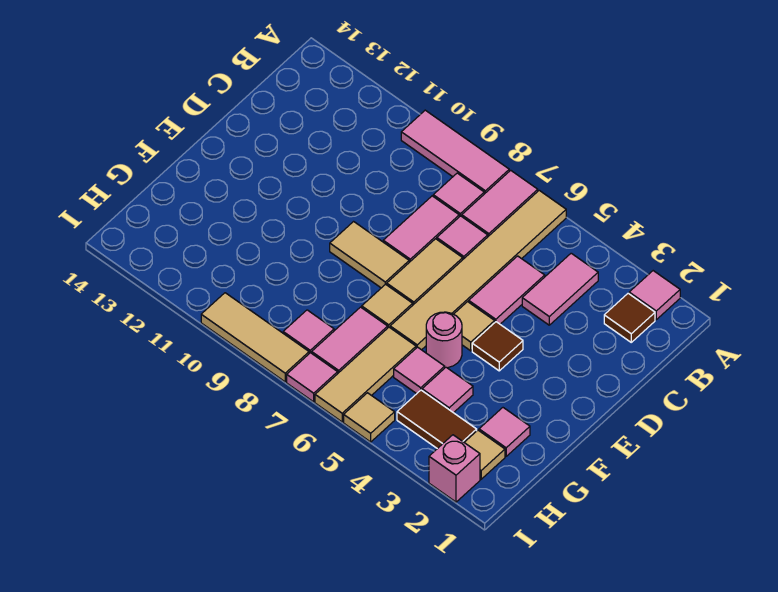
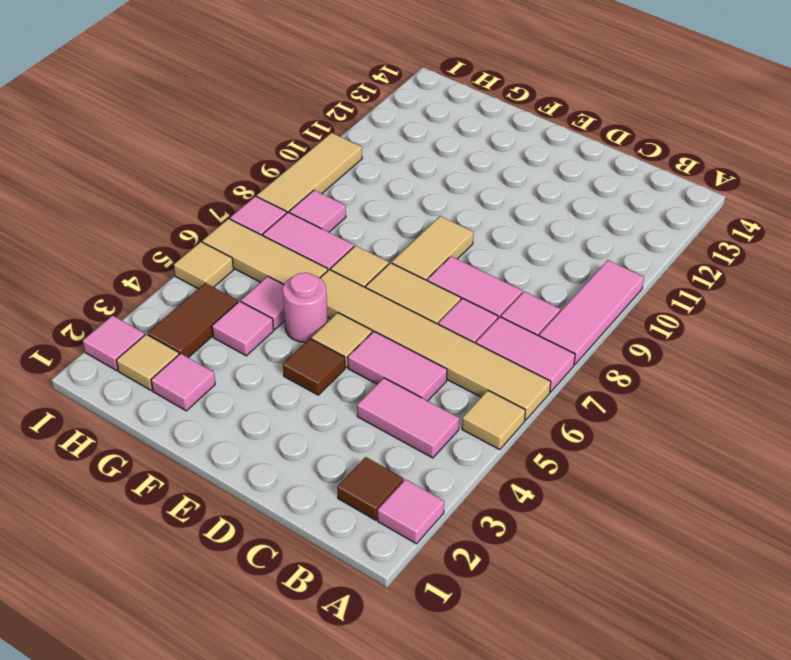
none -> tan tile A5 level 1
pink brick I2 level 1 -> pink tile I2 level 1

